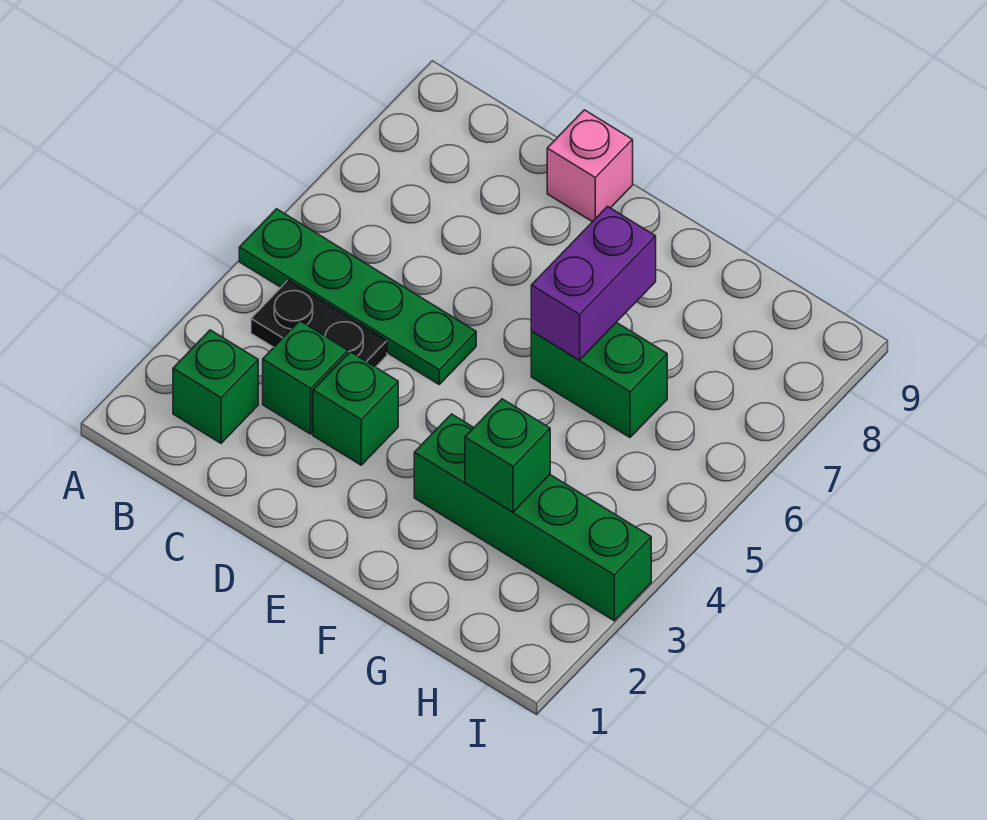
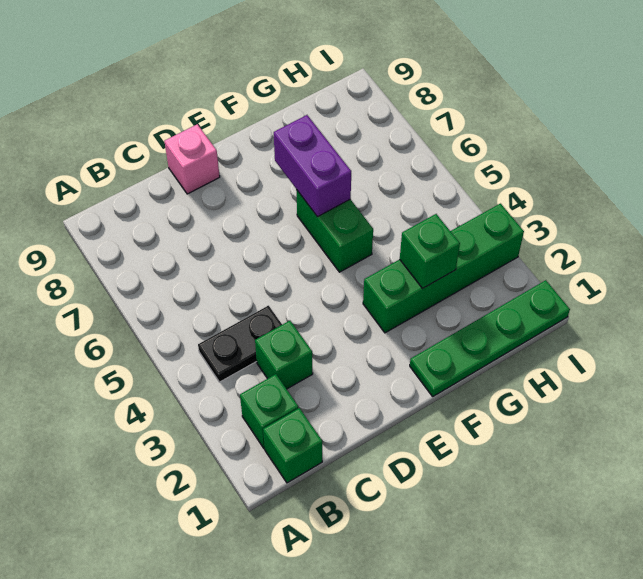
green plate A5:D5 level 1 -> green plate F1:I1 level 1
green brick D3 level 1 -> green brick B1 level 1
green brick F6:G6 level 1 -> green brick F5:F6 level 1

